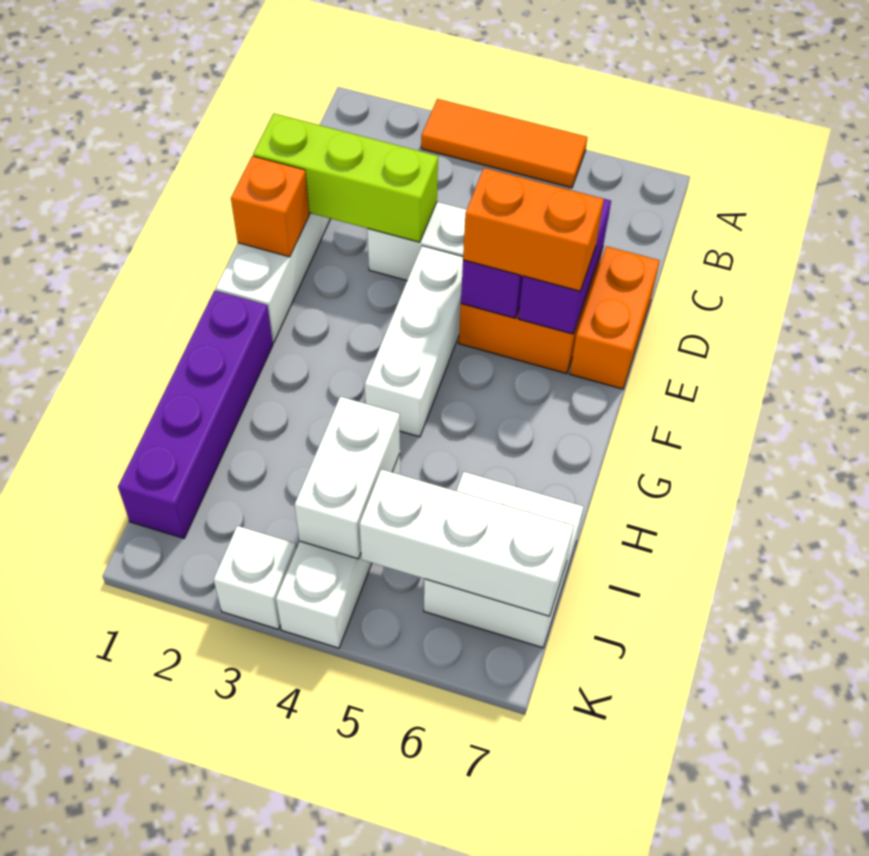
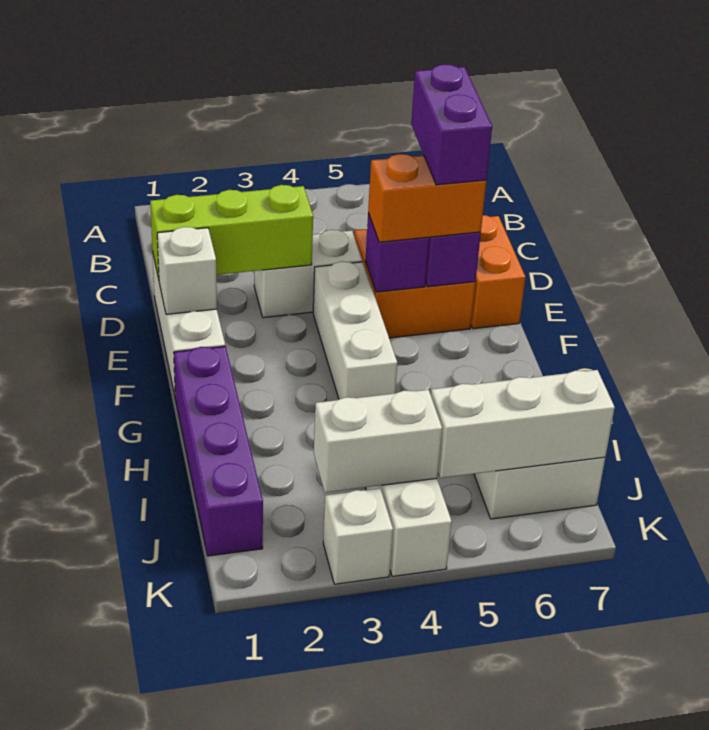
orange tile A3:A5 level 1 -> none
none -> purple brick D6:E6 level 4
orange brick E1 level 2 -> white brick E1 level 2
white brick I4:J4 level 2 -> white brick J3:J4 level 2

